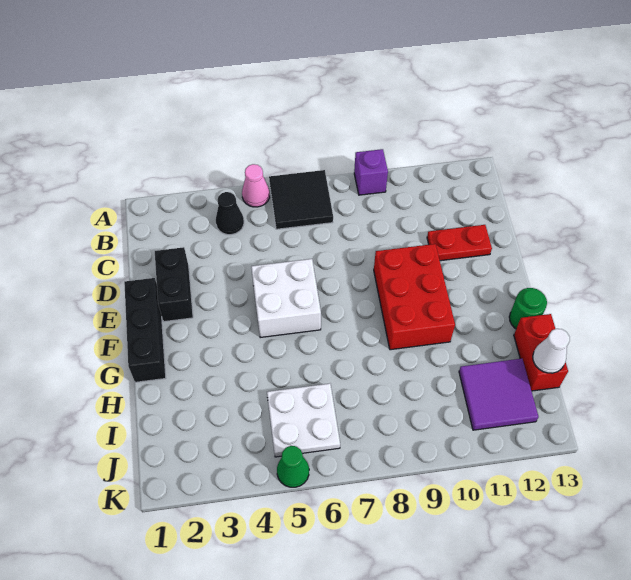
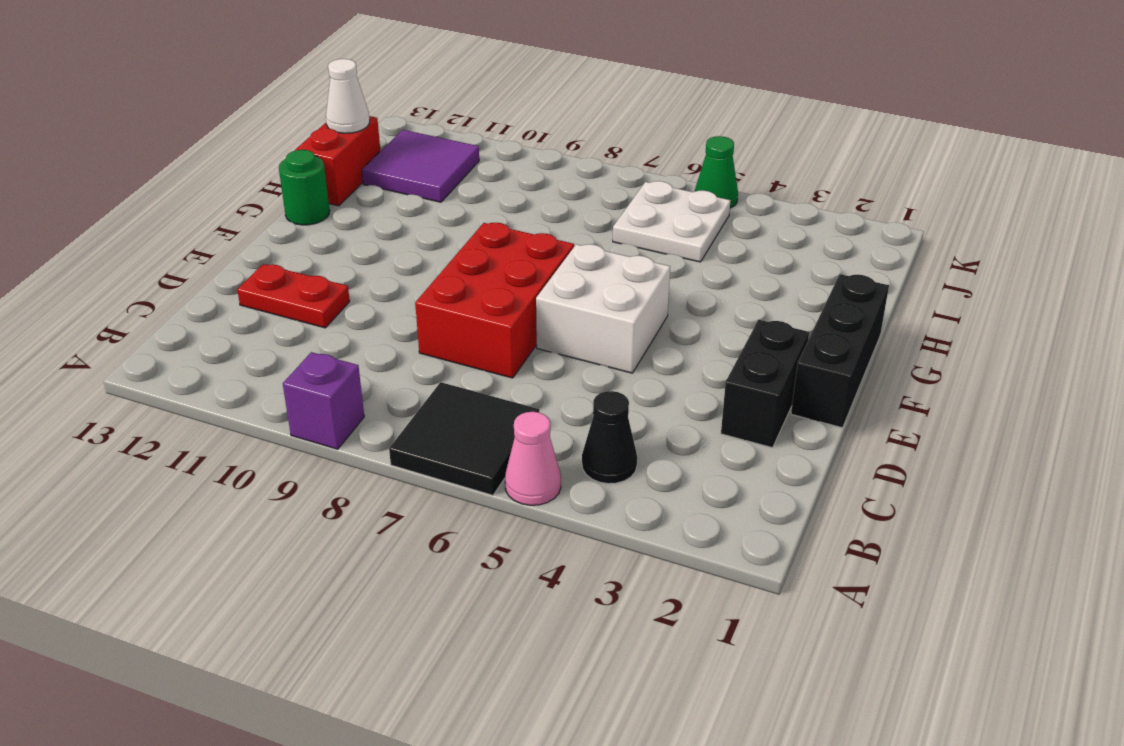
red brick E9:G10 level 1 -> red brick D7:F8 level 1

